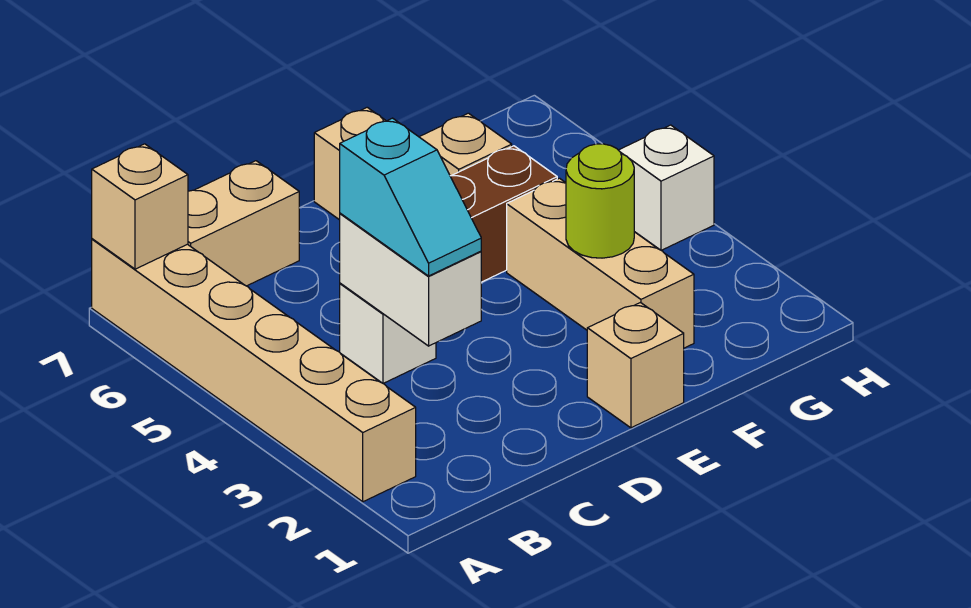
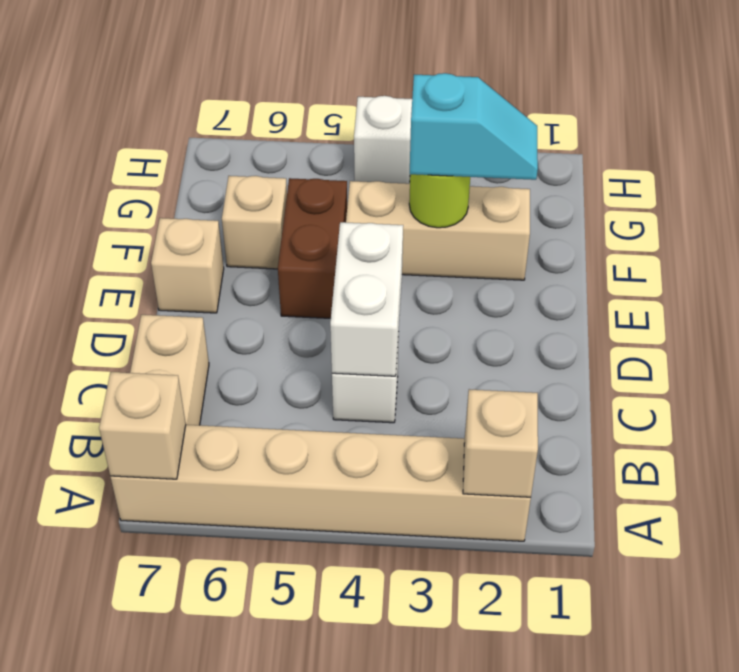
white brick C3:C4 level 2 -> white brick C4:D4 level 2
cyan slope C3:C4 level 3 top 4 -> cyan slope F2:F3 level 3 top 3
tan brick E1 level 1 -> tan brick A2 level 2

